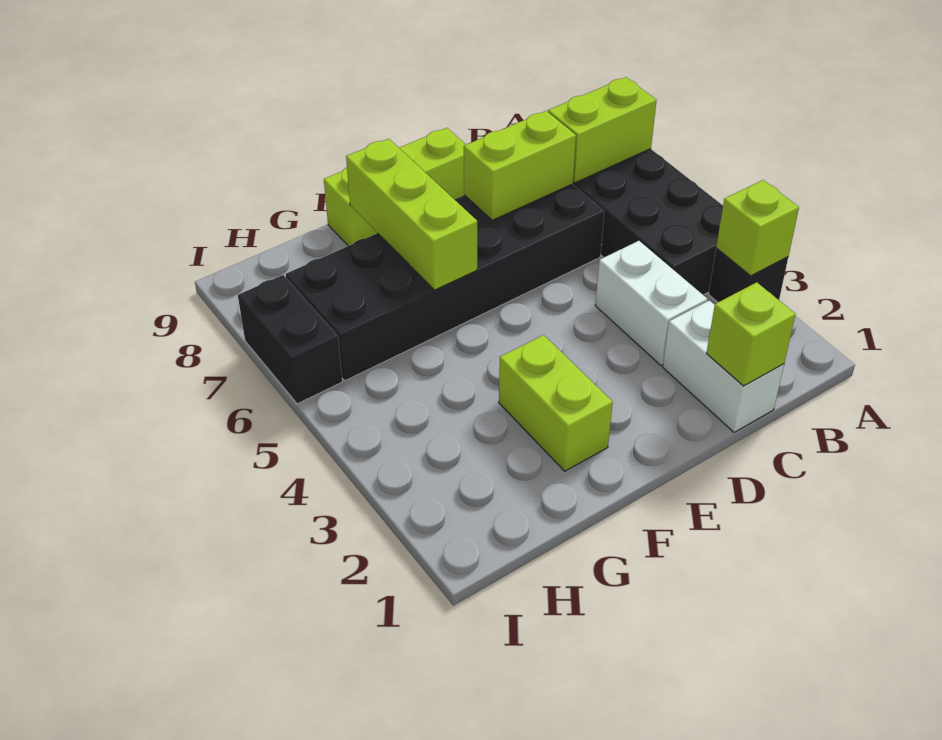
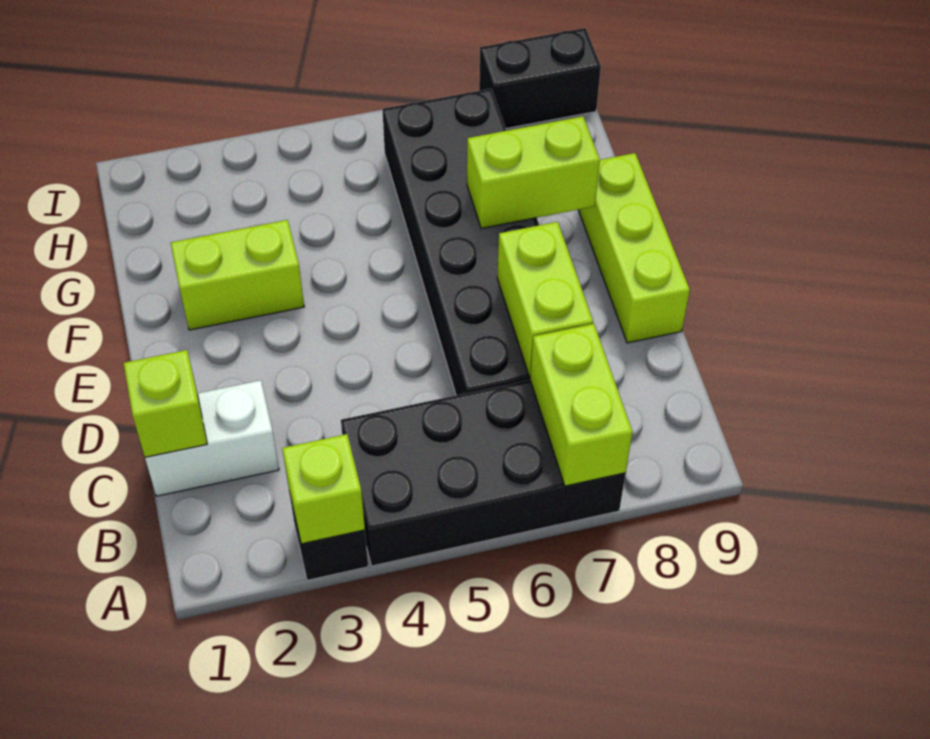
white brick C3:C4 level 1 -> none
lime brick F6:F8 level 2 -> lime brick F7:F8 level 2
black brick I6:I7 level 1 -> black brick I8:I9 level 1

